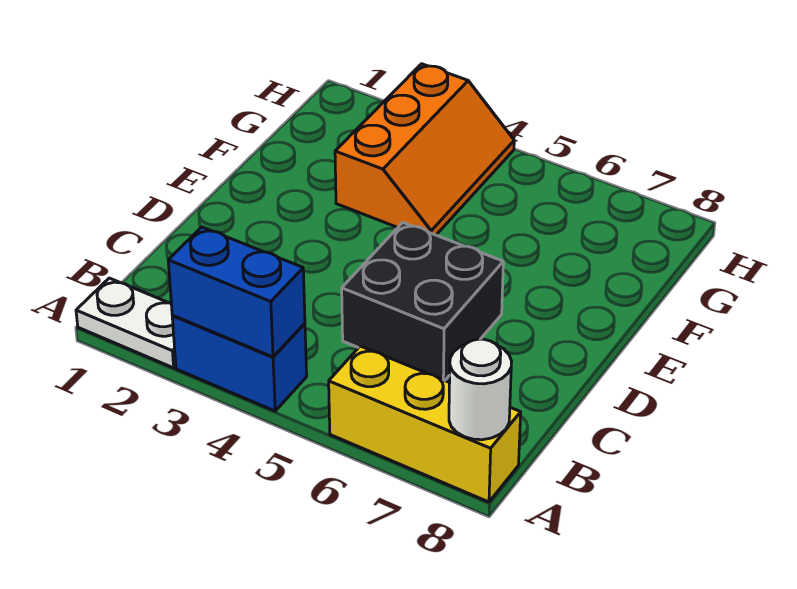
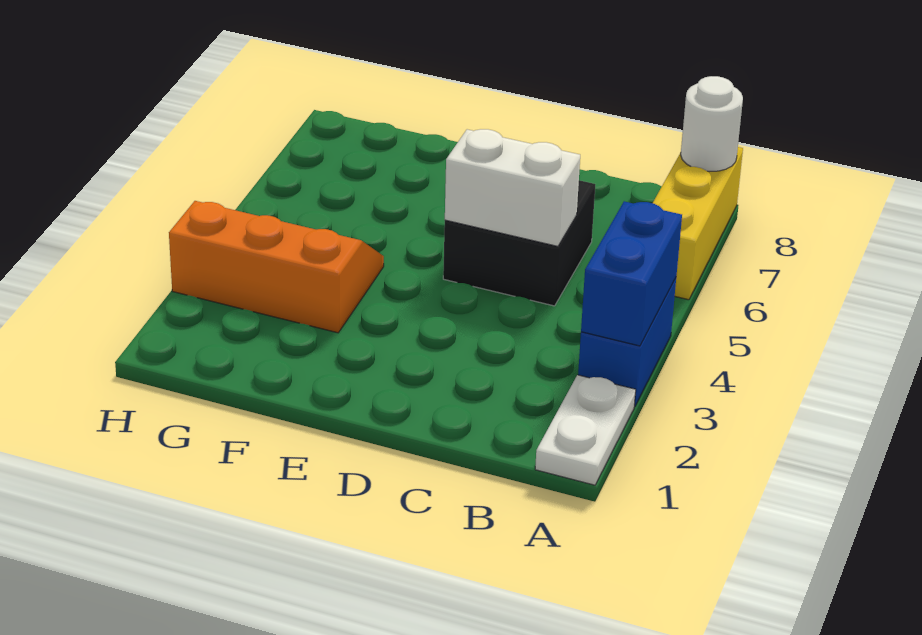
none -> white brick C5:D5 level 2

